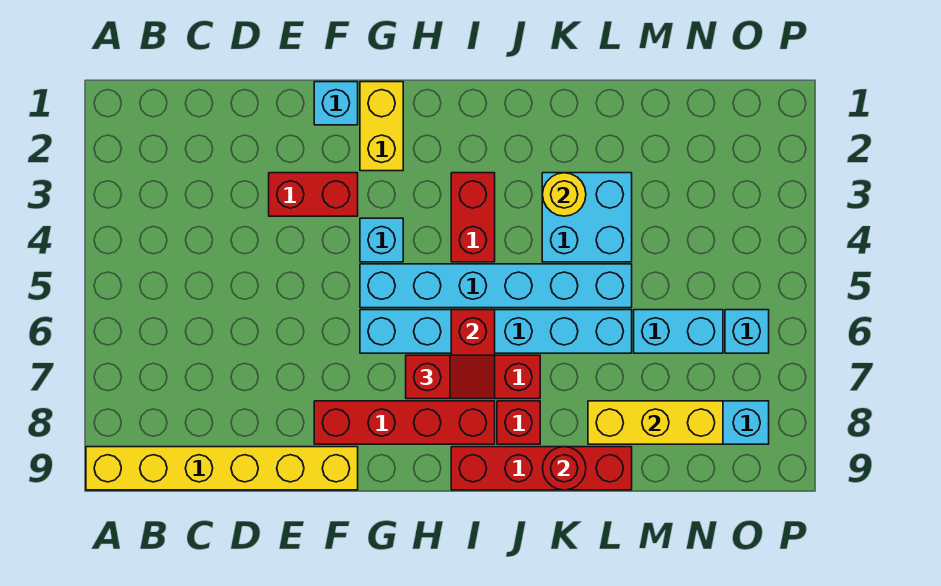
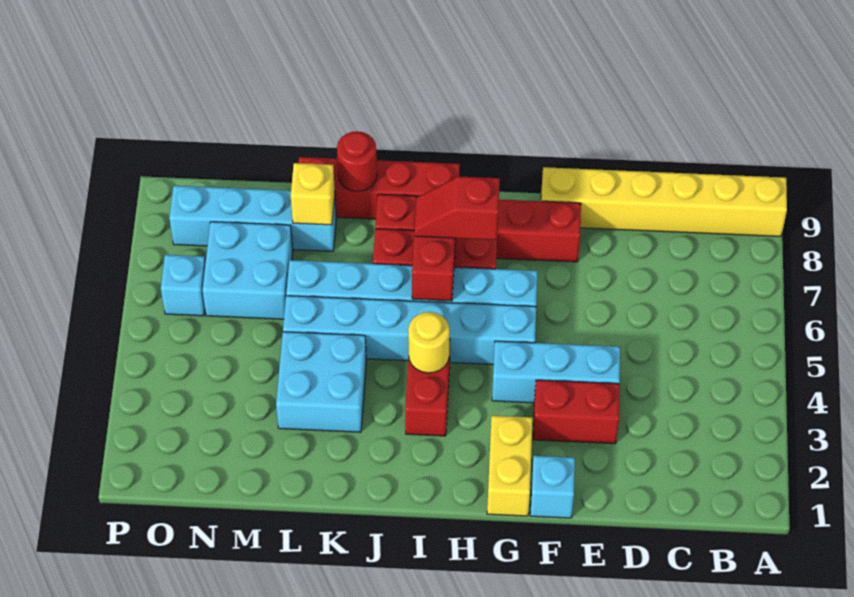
cyan brick G4 level 1 -> cyan brick E4:G4 level 1
yellow round brick K3 level 2 -> yellow round brick I4 level 2
yellow brick L8:N8 level 2 -> yellow brick L8 level 2
cyan brick M6:N6 level 1 -> cyan brick M6:N7 level 1

